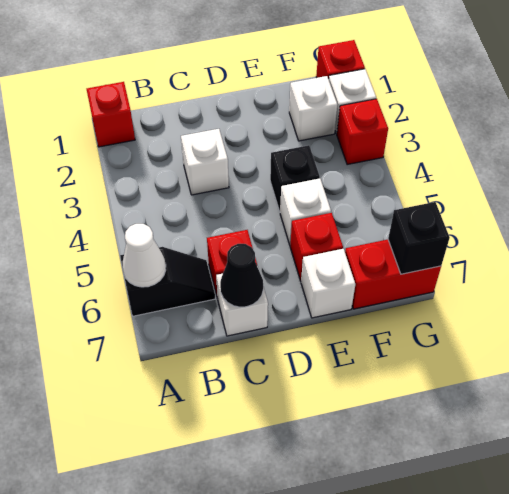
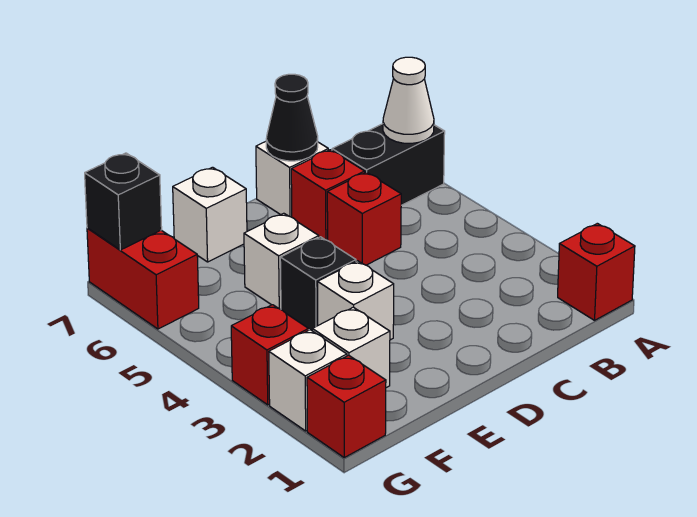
black slope A6:B6 level 1 top A -> black brick A6:B6 level 1
white brick C3 level 1 -> white brick E3 level 1
red brick E6 level 1 -> red brick C5 level 1
red brick F7:G7 level 1 -> red brick G6:G7 level 1

